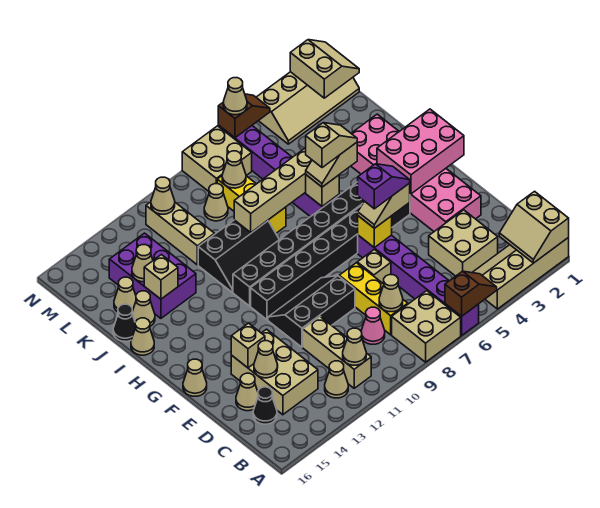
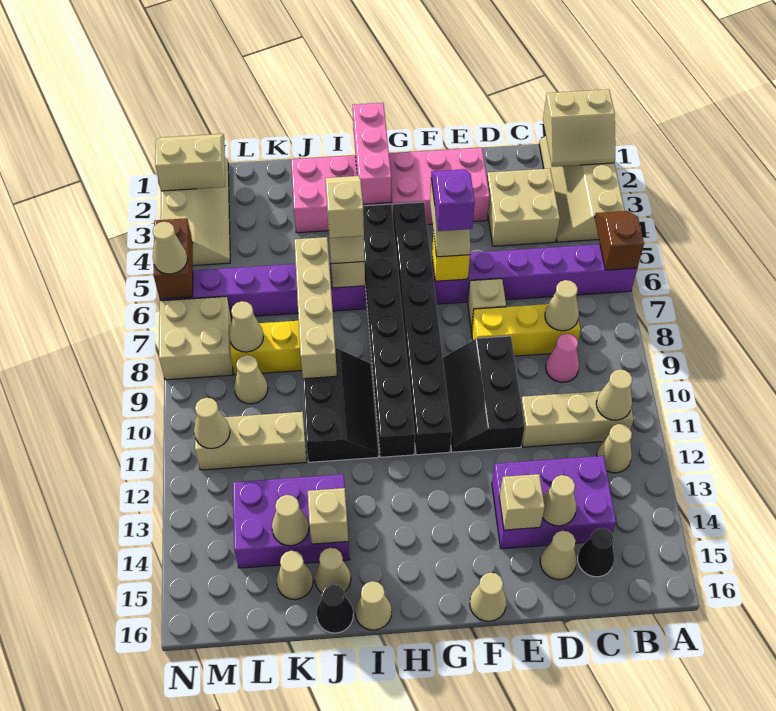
tan brick A7:B8 level 1 -> none
tan brick C13:E14 level 1 -> purple brick C13:E14 level 1
pink brick G1:H3 level 2 -> pink brick H1:H3 level 2
brown slope N5:N6 level 2 top 6 -> brown brick N5:N6 level 2

